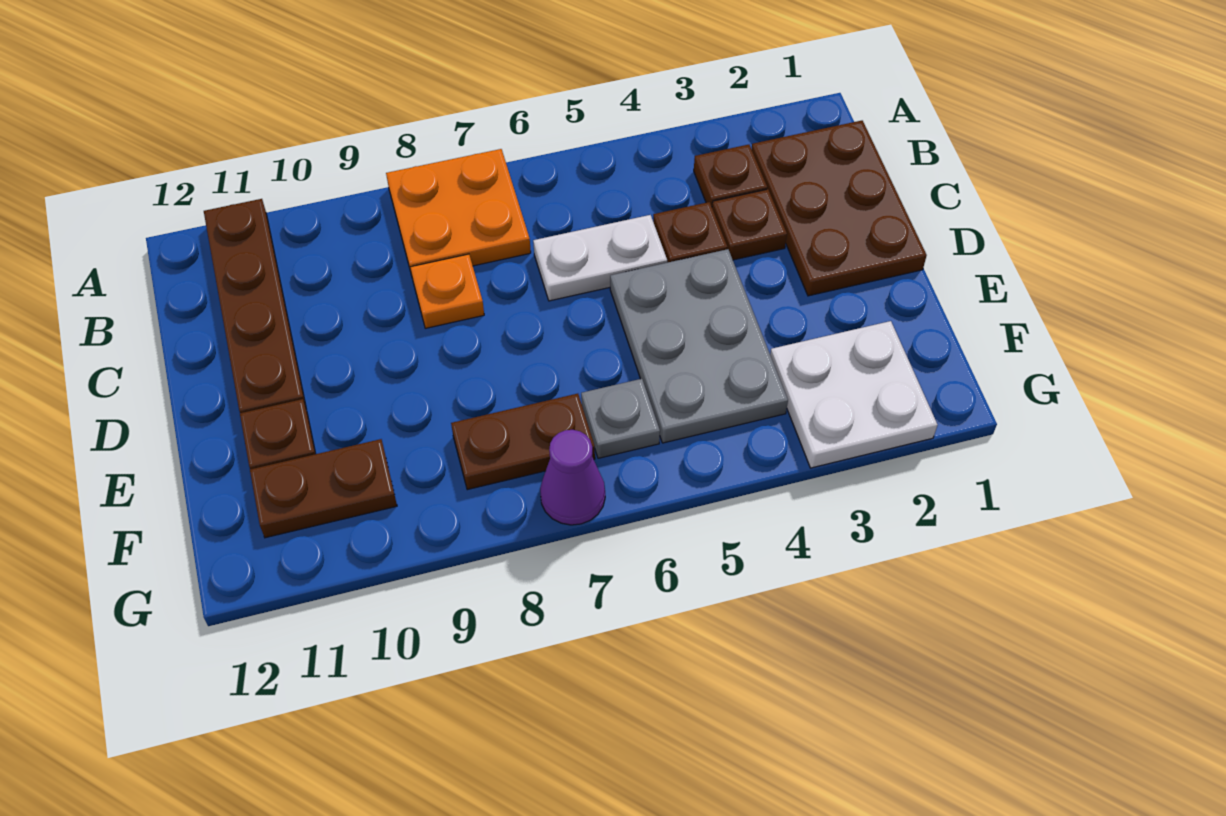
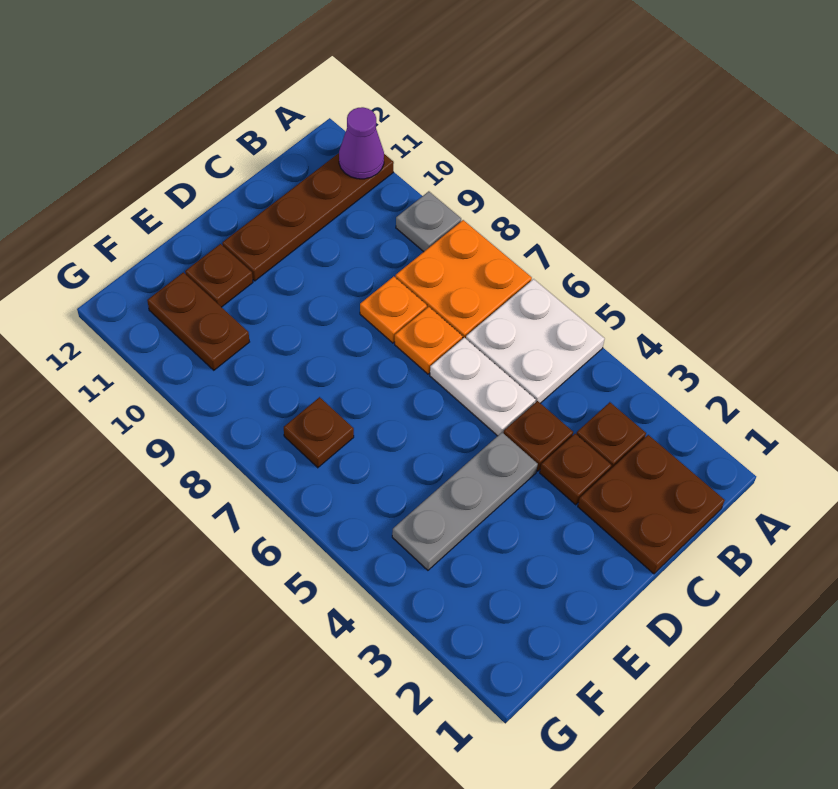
brown plate B1:D2 level 1 -> brown plate B1:C2 level 1
none -> orange plate C7 level 1
grey plate D4:F5 level 1 -> grey plate D4:F4 level 1
white plate F2:G3 level 1 -> white plate A5:B6 level 1
grey plate F6 level 1 -> grey plate A9 level 1
brown plate F7:F8 level 1 -> brown plate F7 level 1
purple cone G7 level 1 -> purple cone A11 level 2

